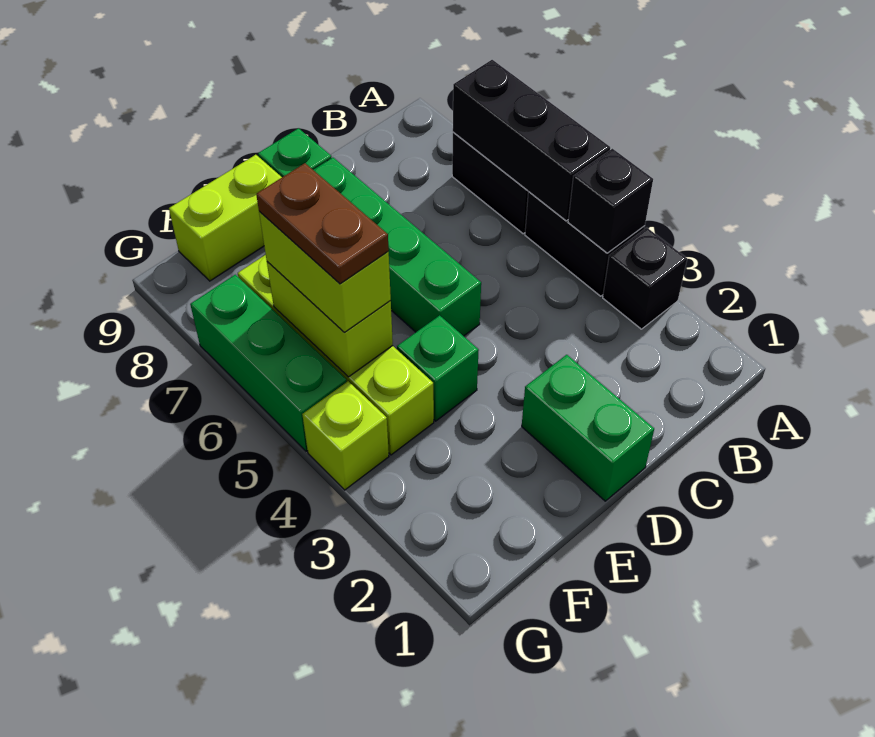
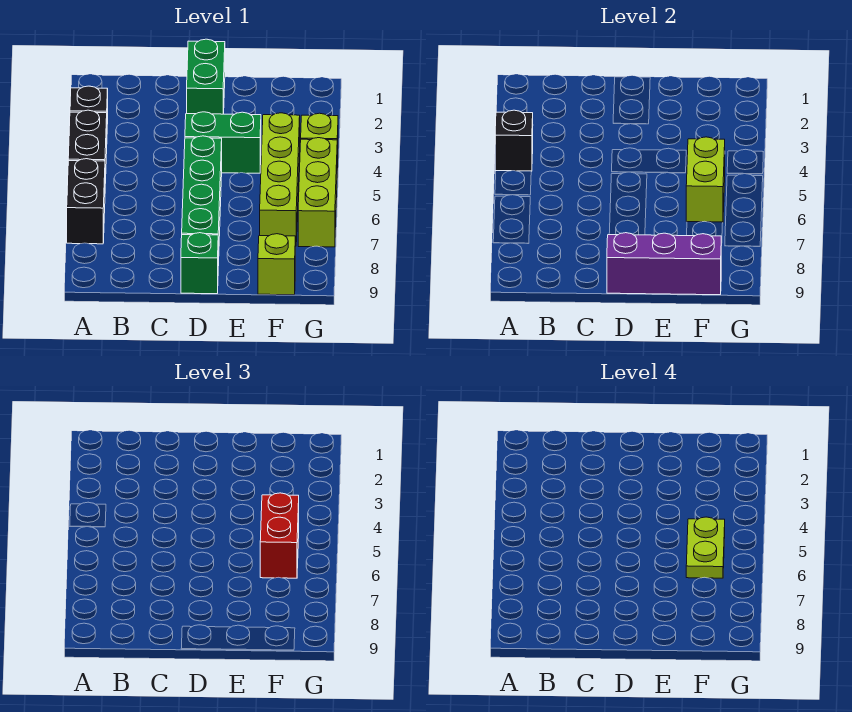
black brick A5:A7 level 2 -> none
none -> purple brick D9:F9 level 2
green brick E4 level 1 -> green brick D4:E4 level 1
lime brick E9:F9 level 1 -> lime brick F9 level 1
lime brick F5:F6 level 3 -> red brick F5:F6 level 3
brown plate F5:F6 level 4 -> lime plate F5:F6 level 4
green brick G5:G7 level 1 -> lime brick G5:G7 level 1

